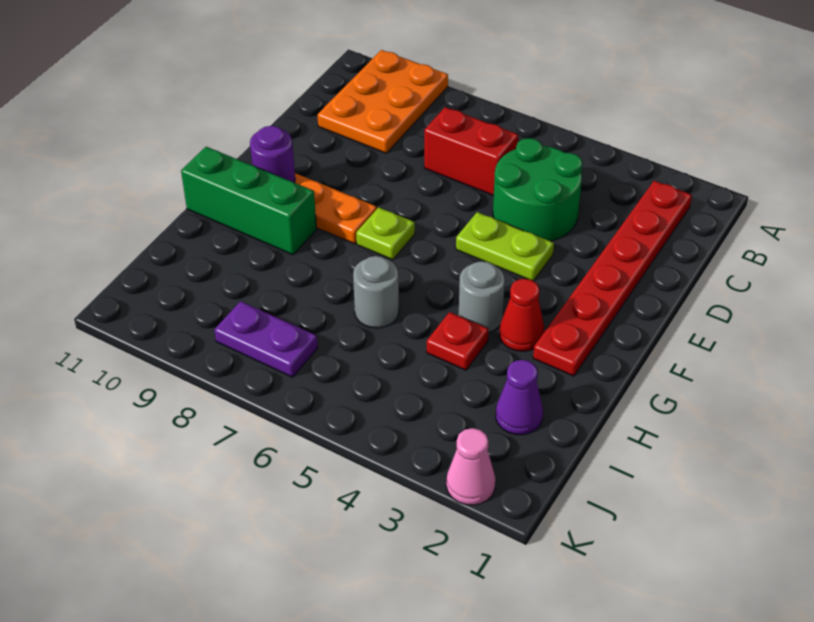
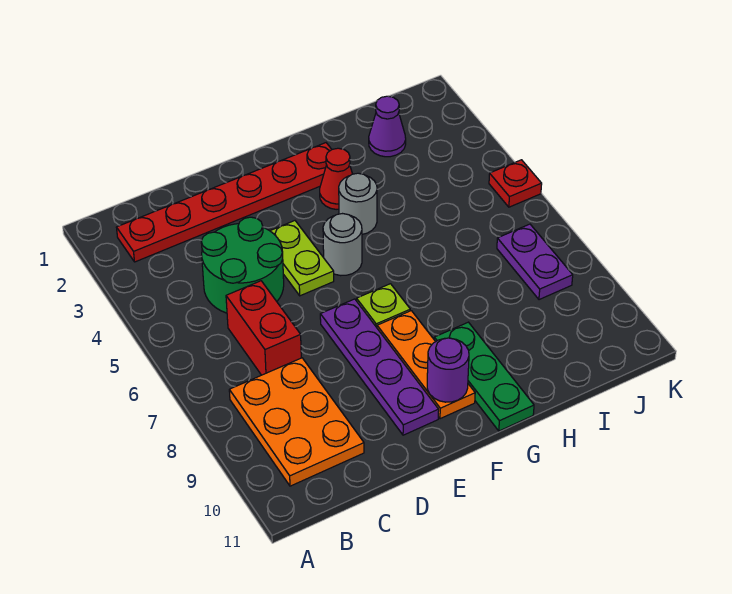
orange plate A9:C10 level 1 -> orange plate B8:C10 level 1
none -> purple plate E7:E10 level 1
green brick G9:G11 level 1 -> green plate G9:G11 level 1
red plate H4 level 1 -> red plate K5 level 1
grey round brick H6 level 1 -> grey round brick F5 level 1
pink cone K2 level 1 -> none

